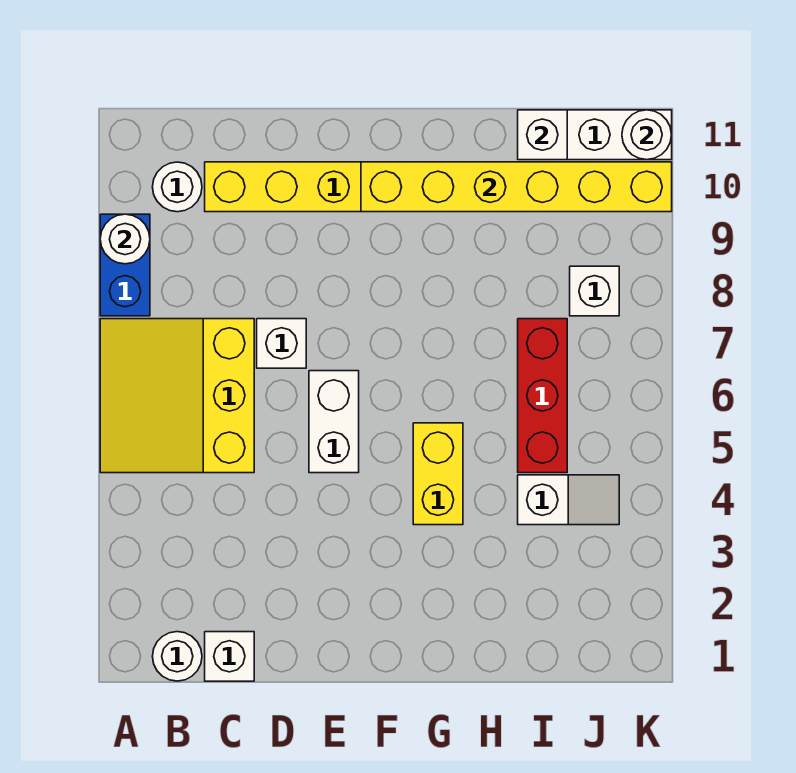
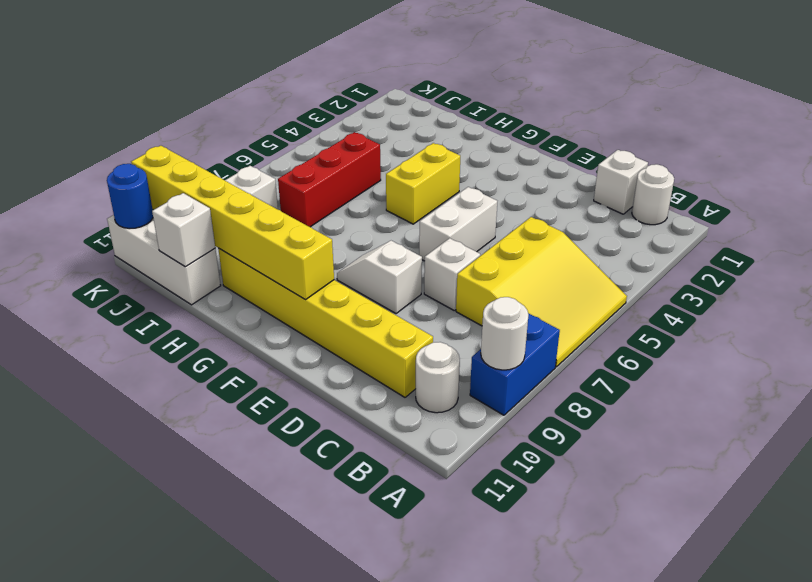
white slope I4:J4 level 1 top I -> white slope E8:F8 level 1 top E
white round brick K11 level 2 -> blue round brick K11 level 2

